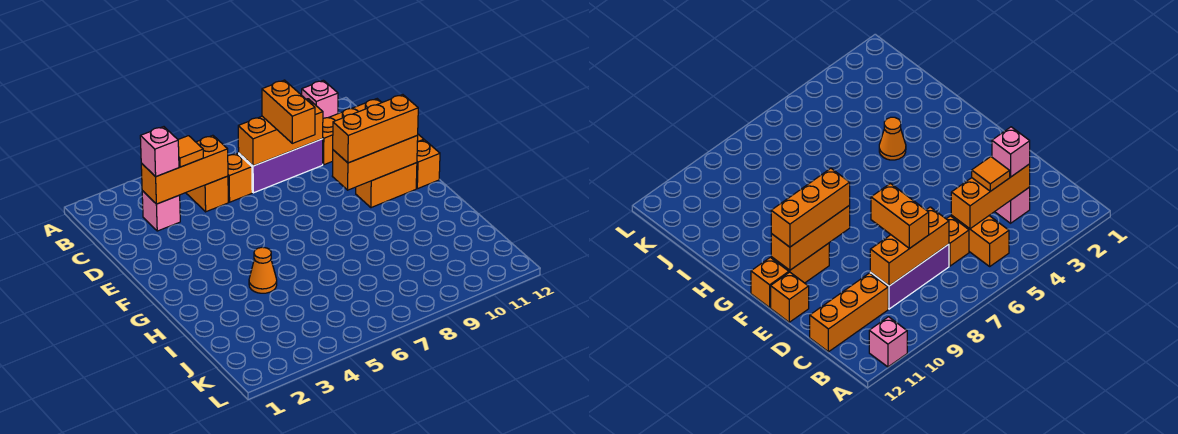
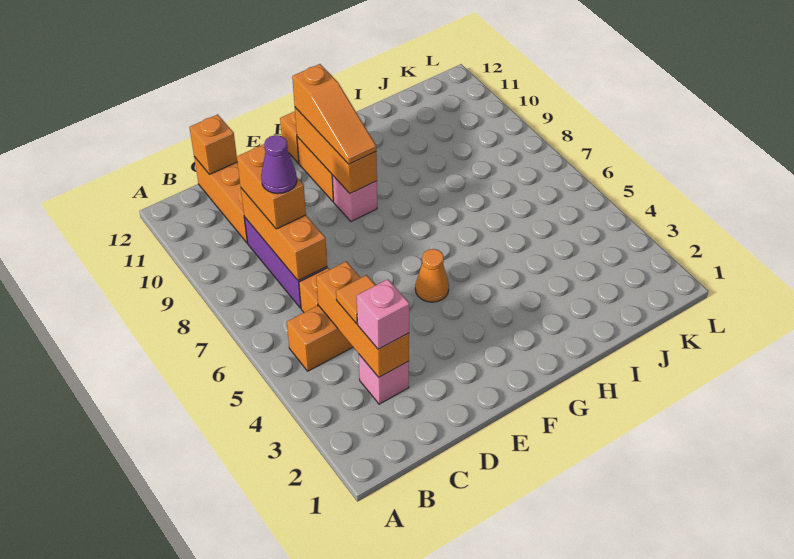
pink brick A11 level 1 -> pink brick F9 level 1
orange brick C8:D8 level 3 -> orange brick C8:C9 level 3
none -> purple cone C8 level 4
orange brick E12 level 1 -> orange brick C12 level 2
orange brick F9:F11 level 3 -> orange slope F9:F11 level 3 top 11
orange cone H4 level 1 -> orange cone F5 level 1

